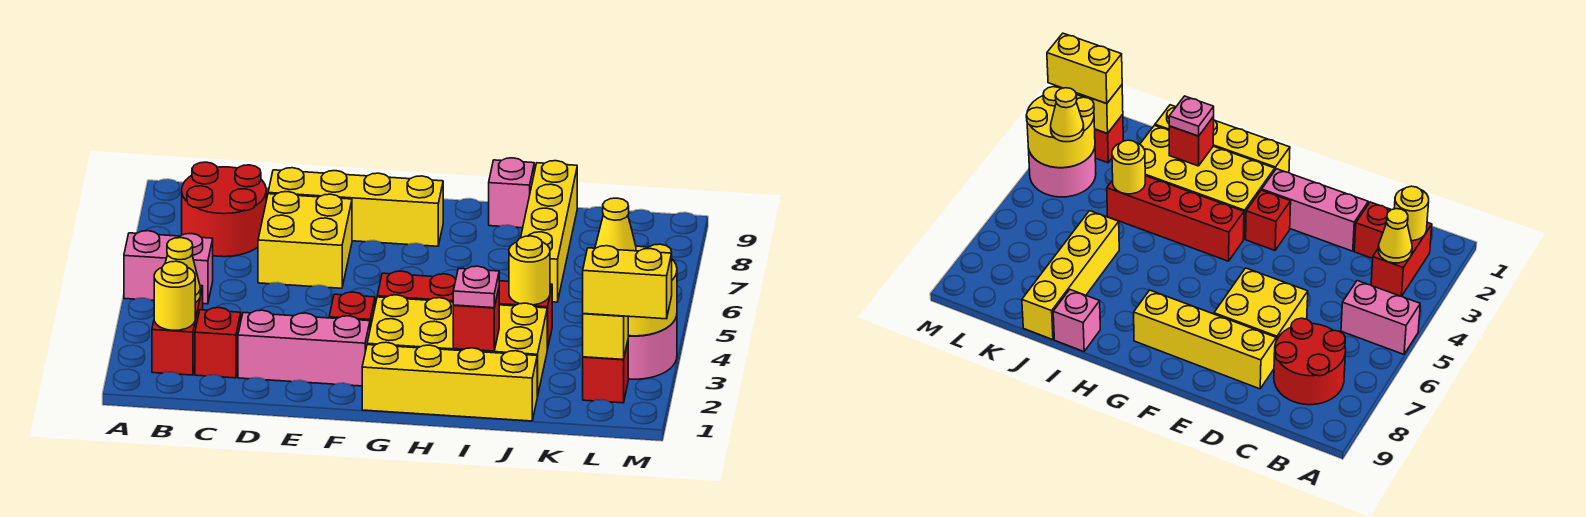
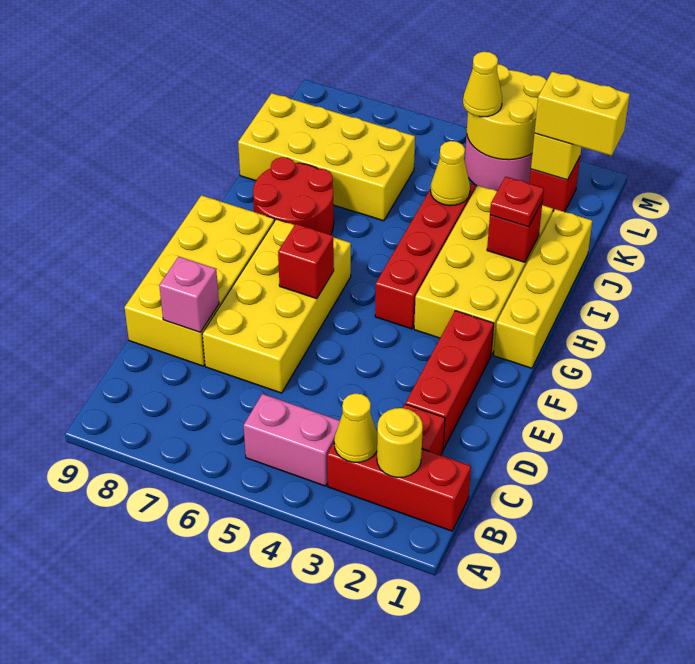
pink brick A5:B5 level 1 -> pink brick B4:B5 level 1
red brick B2:B3 level 1 -> red brick B1:B3 level 1
red round brick B7:C8 level 1 -> red round brick H7:I8 level 1
pink brick D2:F2 level 1 -> red brick D2:F2 level 1
yellow brick D6:E7 level 1 -> yellow brick D6:G7 level 1
yellow brick D8:G8 level 1 -> yellow brick D8:G9 level 1
red brick F3 level 1 -> red brick F6 level 2
pink plate I2 level 3 -> red plate I2 level 3
pink brick I9 level 1 -> pink brick D8 level 2
yellow round brick J4 level 2 -> yellow cone J4 level 2
yellow brick J6:J9 level 1 -> yellow brick J6:K9 level 1
yellow brick L2:M2 level 3 -> yellow brick L1:L2 level 3

